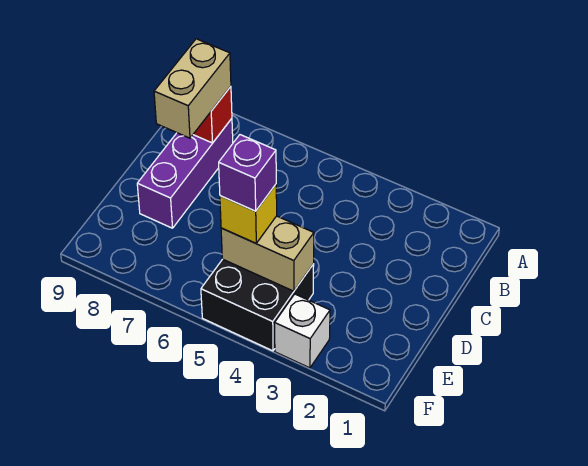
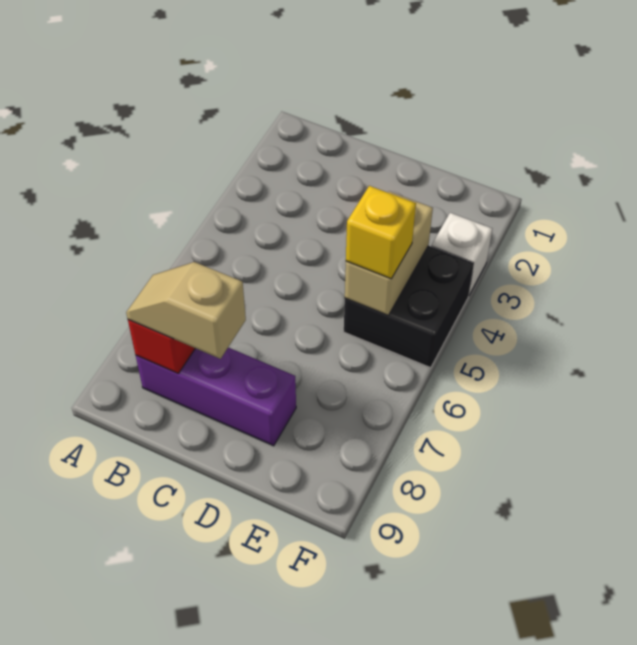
tan brick B8:C8 level 3 -> tan slope B8:C8 level 3 top C
purple brick E5 level 4 -> none

